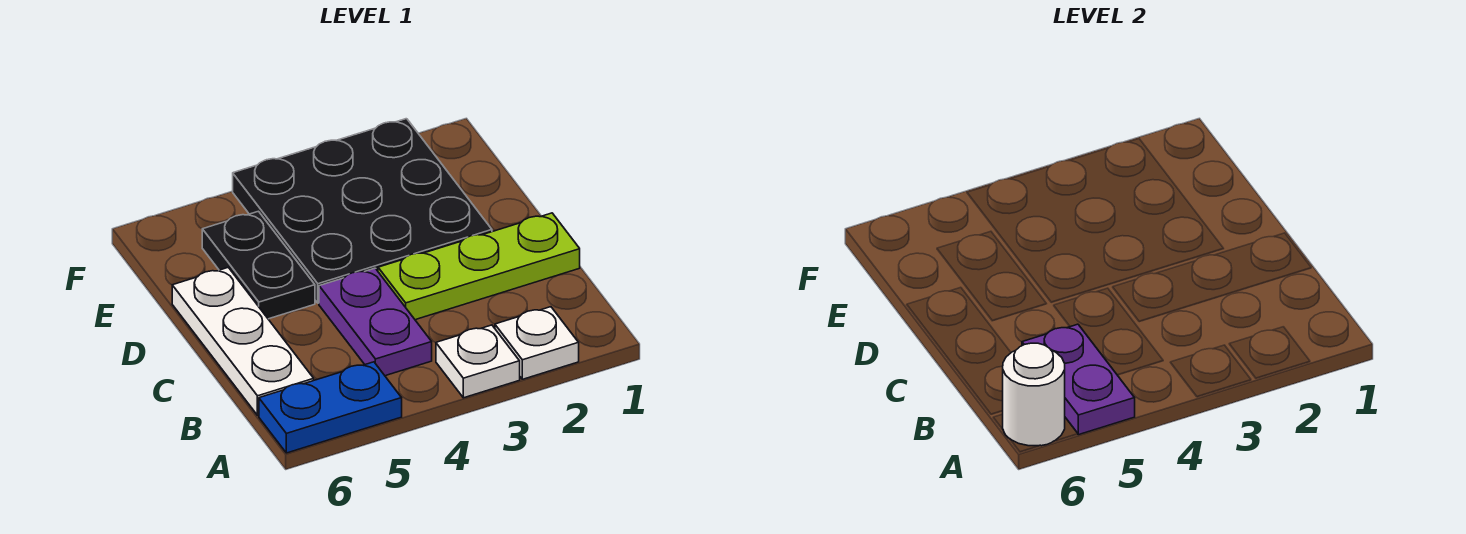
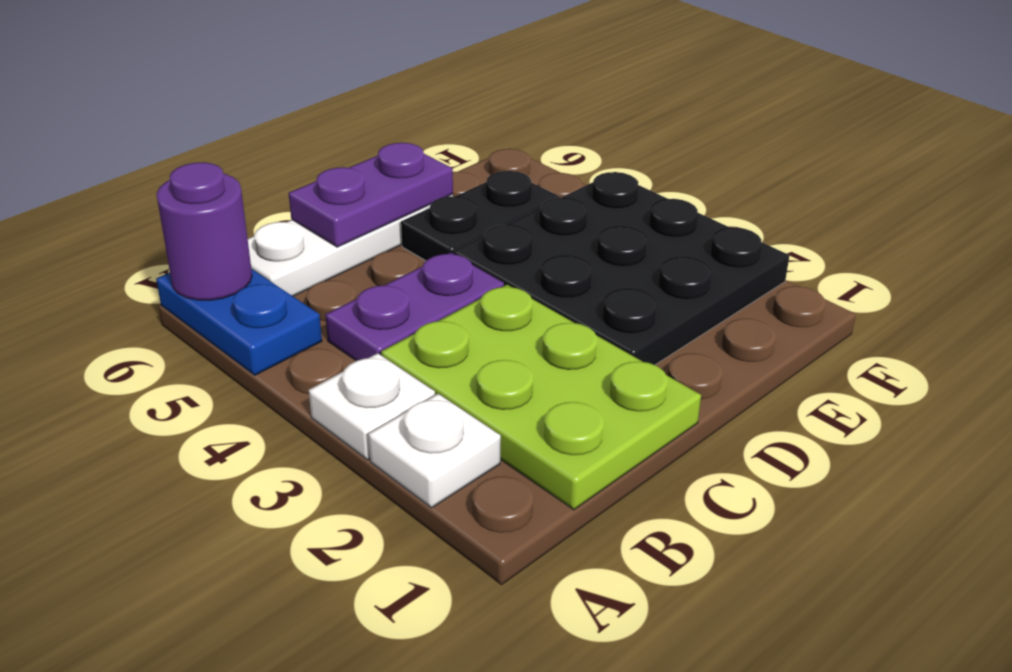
purple plate A5:B5 level 2 -> purple plate C6:D6 level 2
white round brick A6 level 2 -> purple round brick A6 level 2
lime plate C1:C3 level 1 -> lime plate B1:C3 level 1

